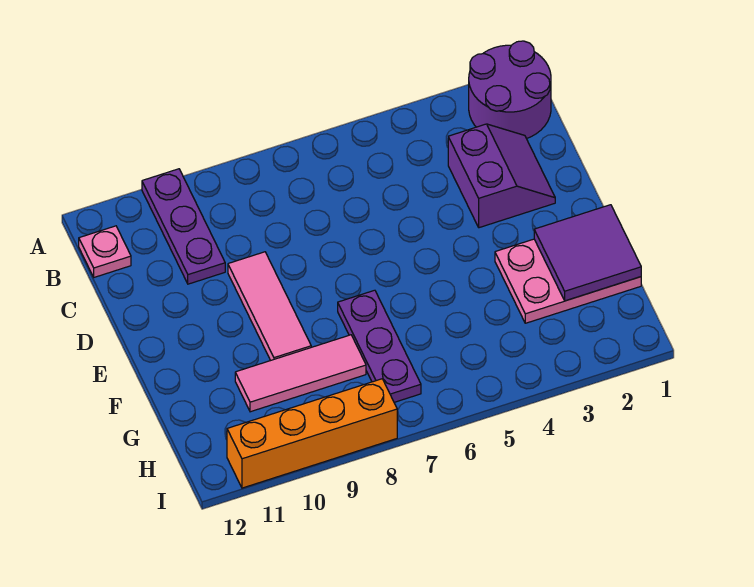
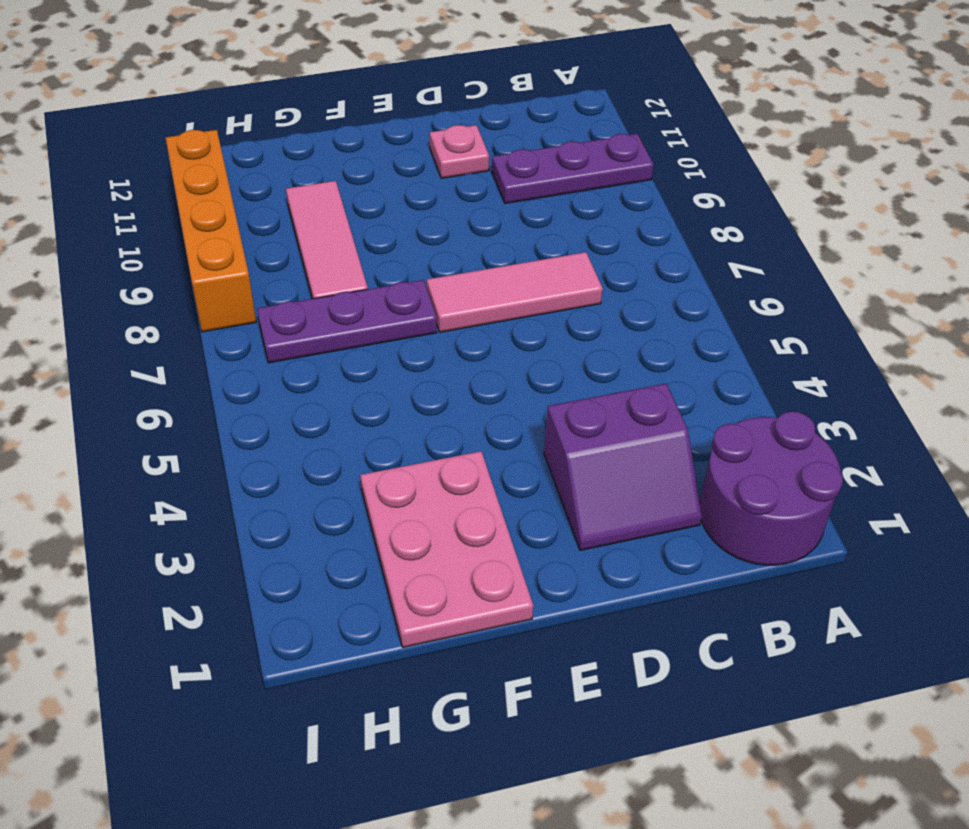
pink plate B12 level 1 -> pink plate D11 level 1
pink tile D9:F9 level 1 -> pink tile C7:E7 level 1
purple tile F1:G2 level 2 -> none

